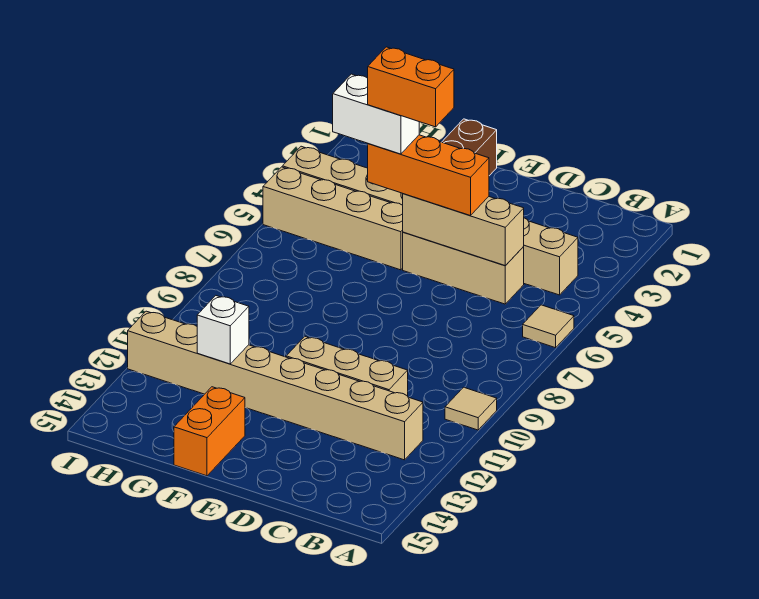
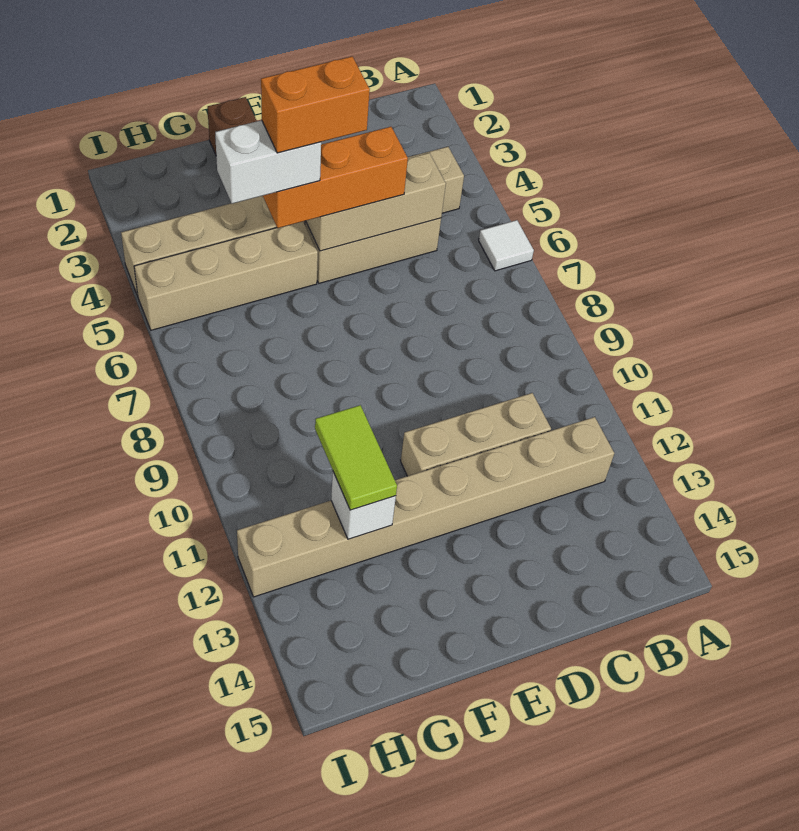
tan tile A6 level 1 -> white tile A6 level 1
tan tile A10 level 1 -> none
orange brick F14:F15 level 1 -> none
none -> lime tile G11:G12 level 3

